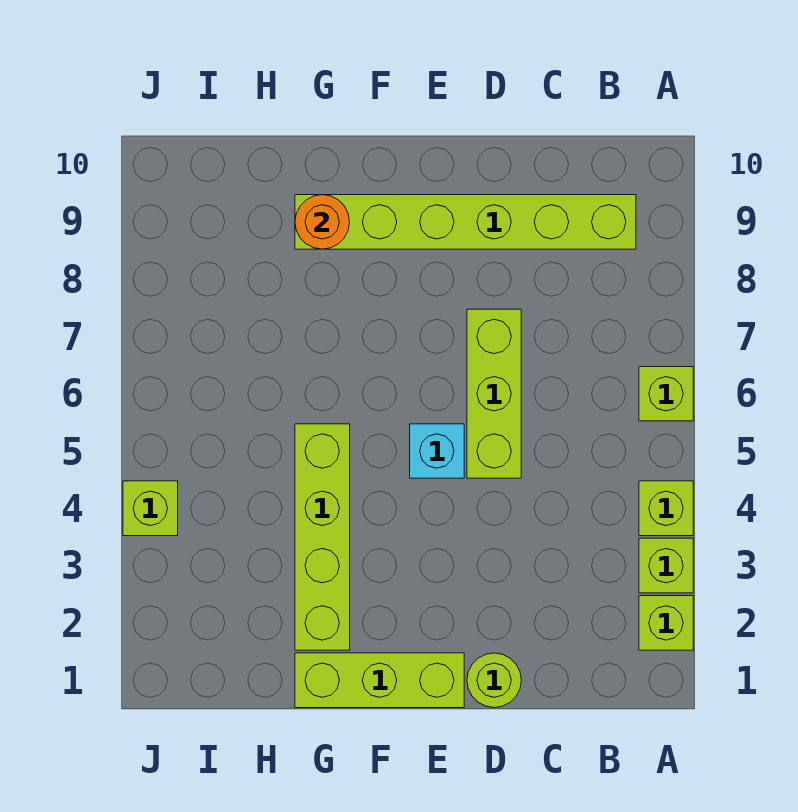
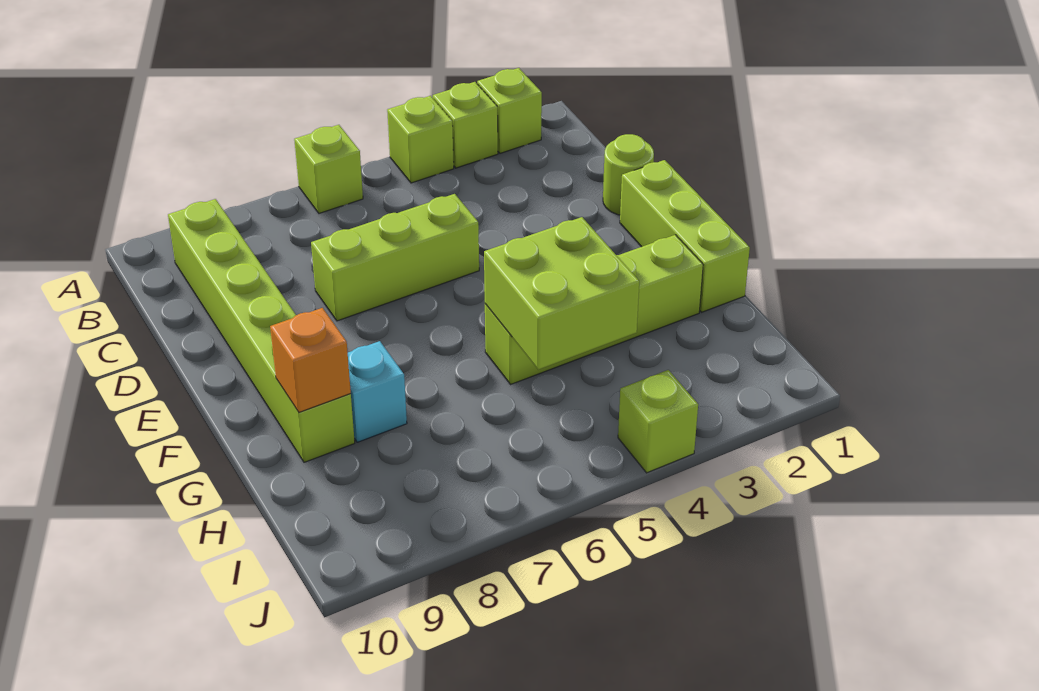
cyan brick E5 level 1 -> cyan brick G8 level 1
none -> lime brick G4:H5 level 2
orange round brick G9 level 2 -> orange brick G9 level 2

